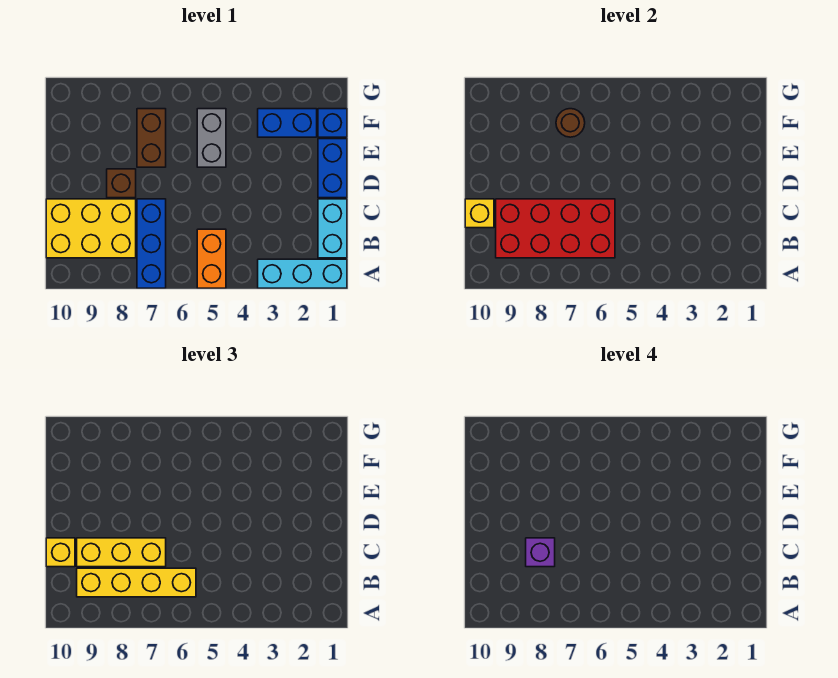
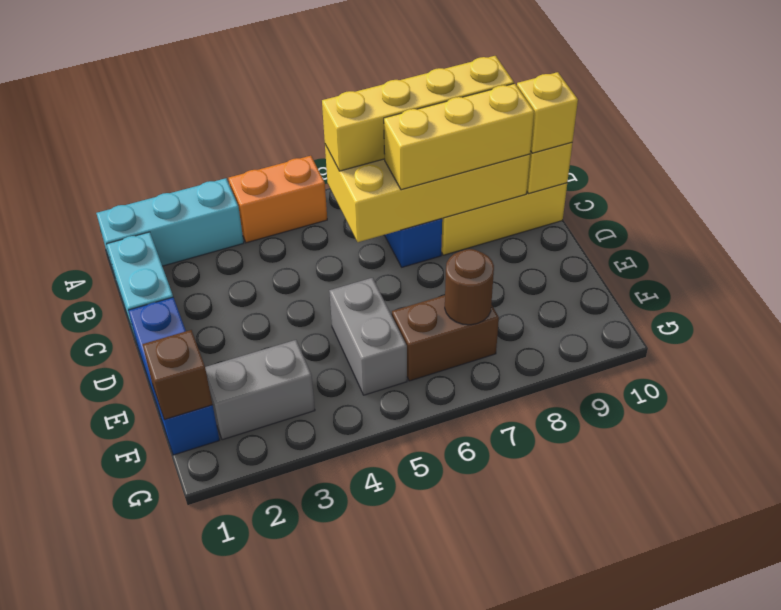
orange brick A5:B5 level 1 -> orange brick A4:A5 level 1
red brick B6:C9 level 2 -> yellow brick B6:C9 level 2
purple brick C8 level 4 -> none
brown brick D8 level 1 -> brown brick F1 level 2
brown brick E7:F7 level 1 -> brown brick F6:F7 level 1
blue brick F2:F3 level 1 -> grey brick F2:F3 level 1

